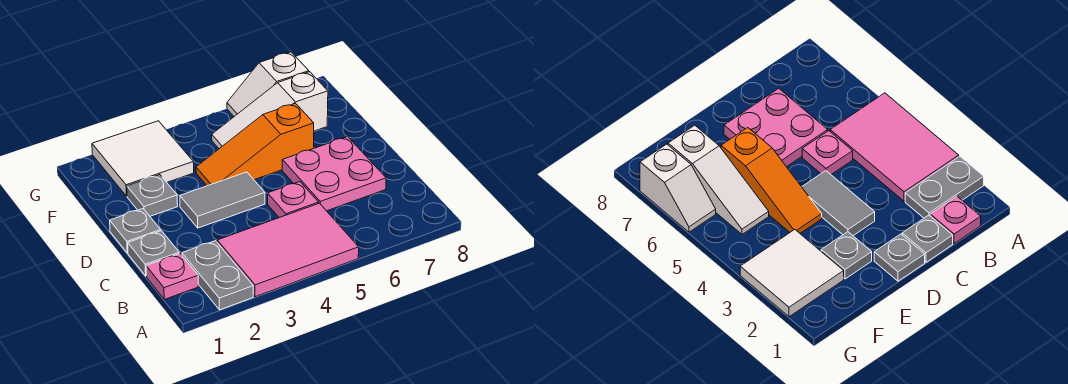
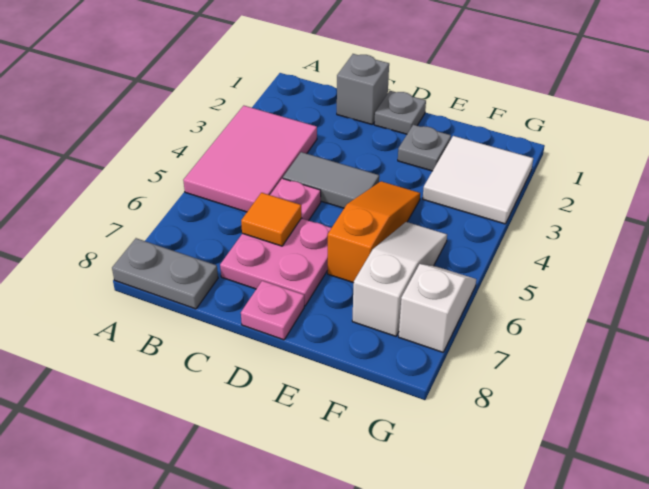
grey plate A2:B2 level 1 -> grey plate A8:B8 level 1
pink plate B1 level 1 -> pink plate D8 level 1
grey plate C1 level 1 -> grey brick C1 level 1
none -> orange tile C6 level 2
grey tile D3:D4 level 1 -> grey tile C4:D4 level 1

